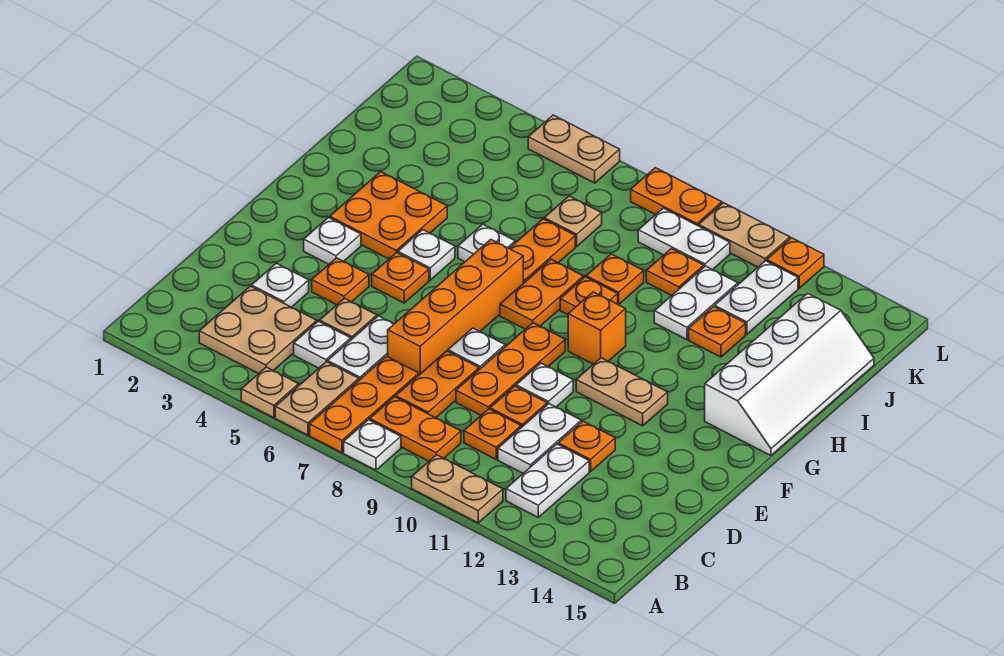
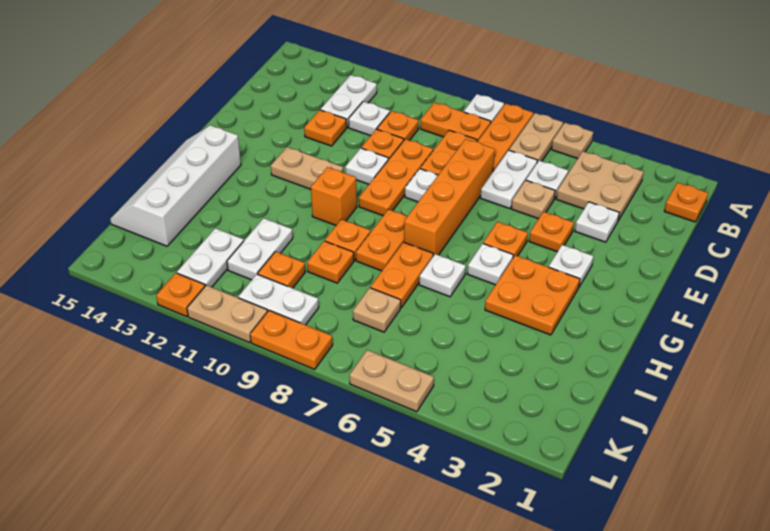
tan plate A10:A11 level 1 -> none
white plate C11:D11 level 1 -> white plate C11 level 1
orange plate I12 level 1 -> orange plate B1 level 1

